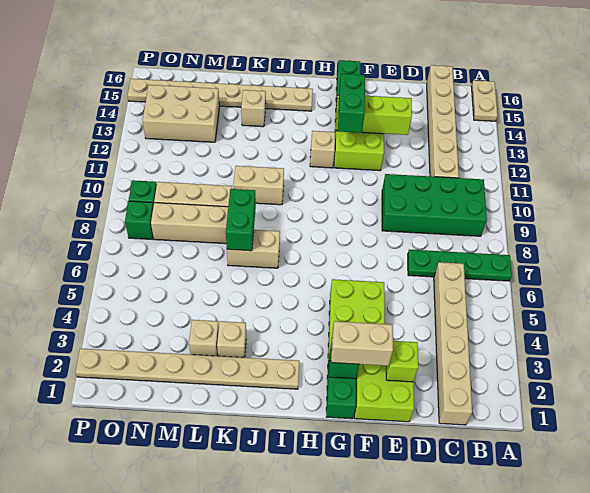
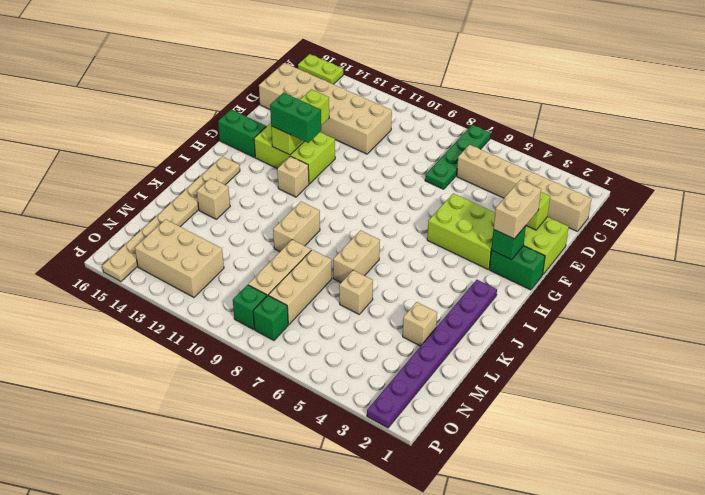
tan plate A15:A16 level 1 -> lime plate A15:A16 level 1
green brick B9:E10 level 1 -> none
tan brick C11:C16 level 1 -> tan brick C11:D16 level 1
tan plate I2:P2 level 1 -> purple plate I2:P2 level 1
tan brick K3 level 1 -> tan brick L6 level 1
green brick K7:K8 level 2 -> none
tan brick M13:O14 level 1 -> tan brick N12:O14 level 1

